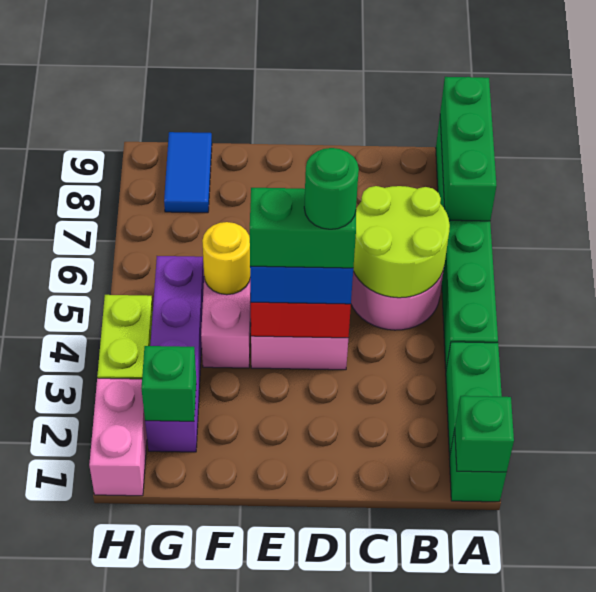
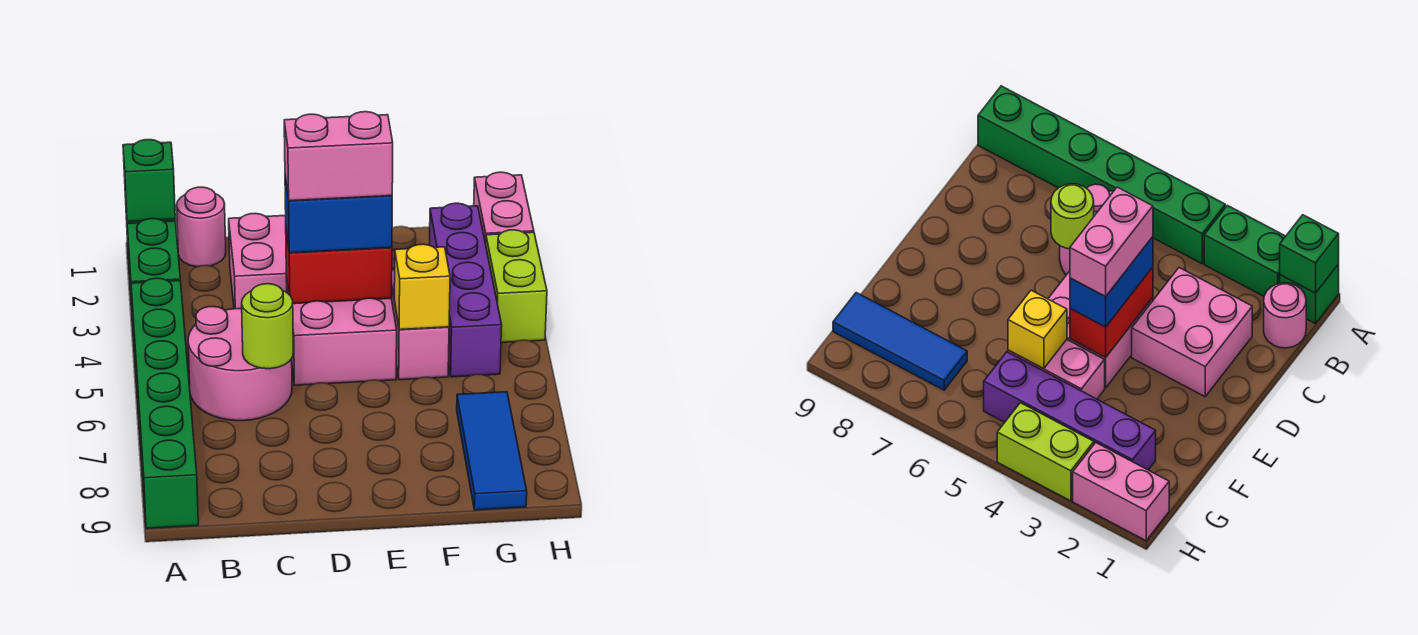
green brick A7:A9 level 2 -> none
none -> pink round brick B1 level 1
lime round brick B5:C6 level 2 -> lime round brick C6 level 2
none -> pink brick C2:D3 level 1
green brick D4:E4 level 4 -> pink brick D4:E4 level 4
green round brick D4 level 5 -> none
yellow round brick F5 level 2 -> yellow brick F5 level 2
green brick G2 level 2 -> none
blue tile G8:G9 level 1 -> blue tile G7:G9 level 1

